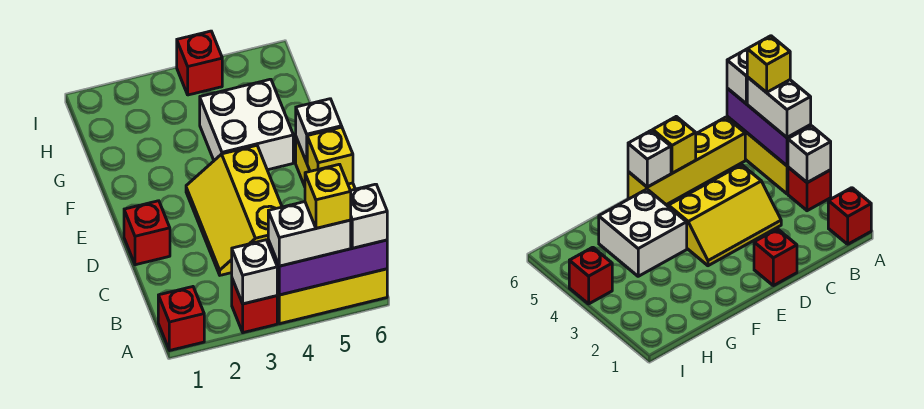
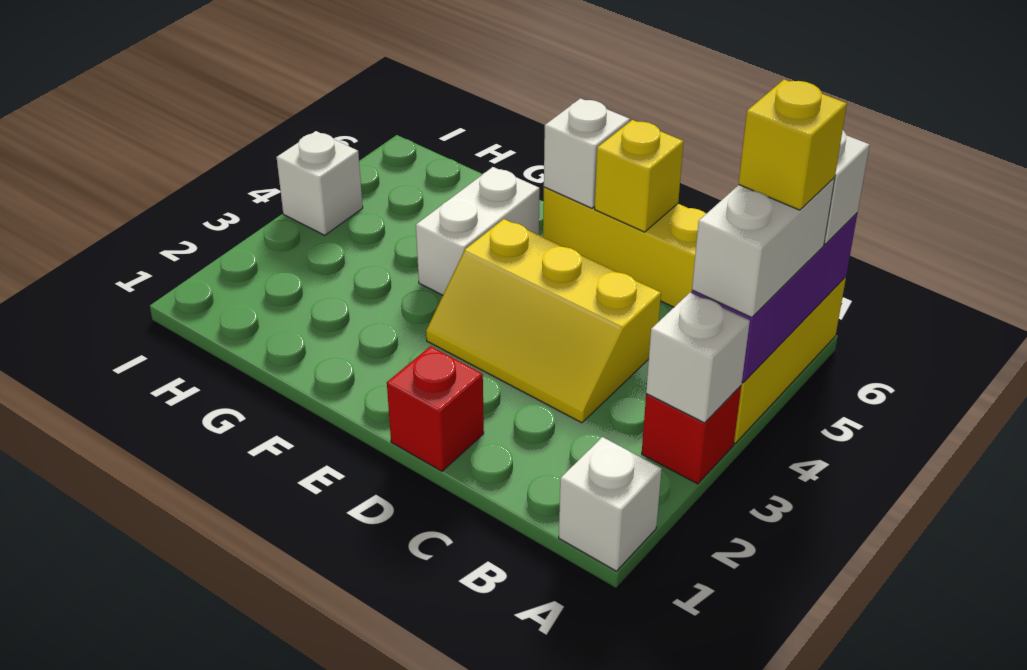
red brick A1 level 1 -> white brick A1 level 1
white brick F4:G5 level 1 -> white brick F4:F5 level 1
red brick I4 level 1 -> white brick I4 level 1

